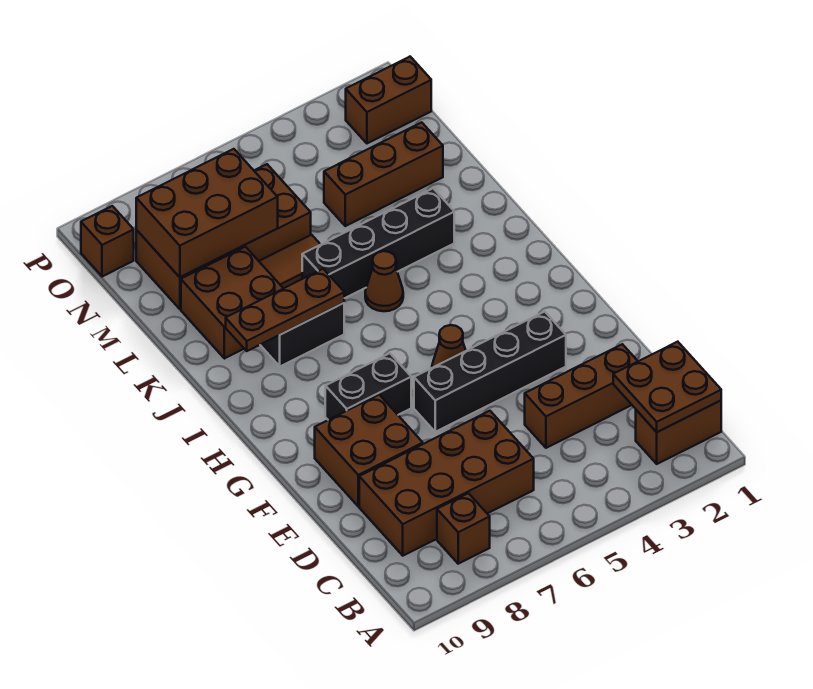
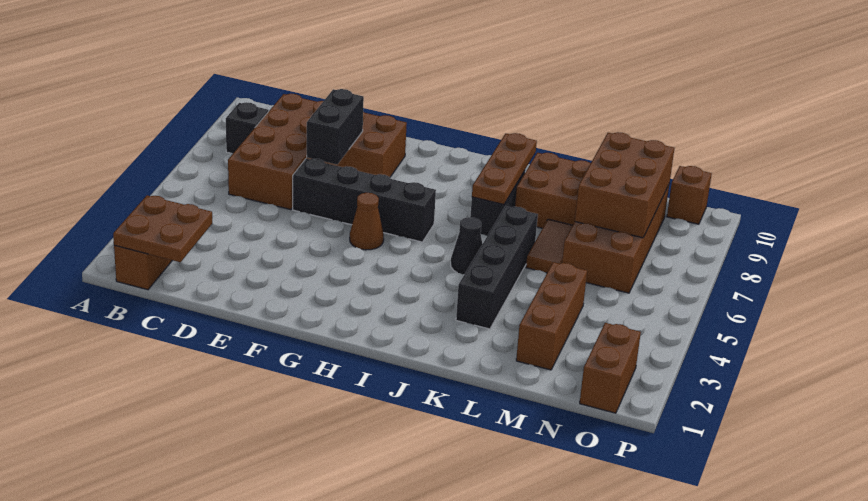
brown brick B8 level 1 -> black brick B8 level 1
brown brick D2:D4 level 1 -> none
black brick F3:F6 level 1 -> black brick E6:H6 level 1
black brick G7:G8 level 1 -> black brick E7:E8 level 2
brown cone J5 level 1 -> black cone J5 level 1

